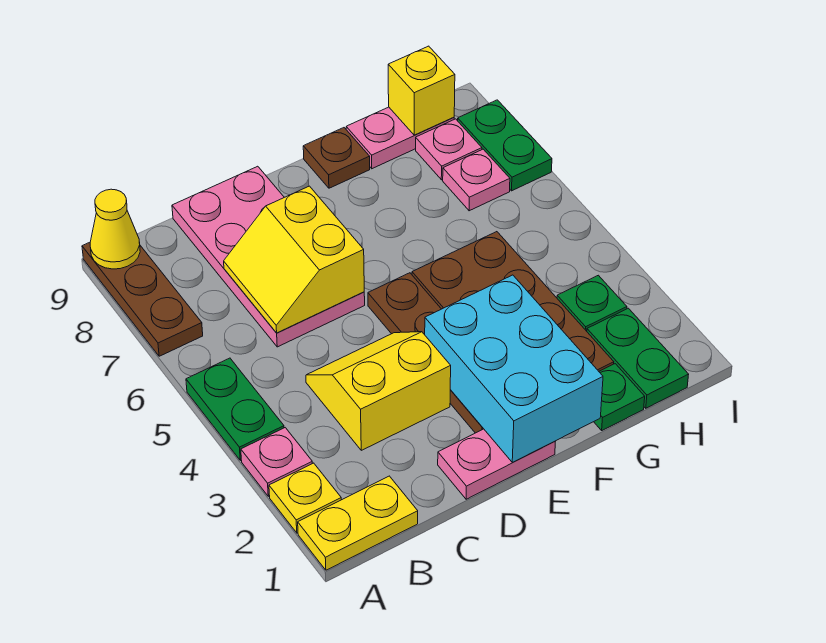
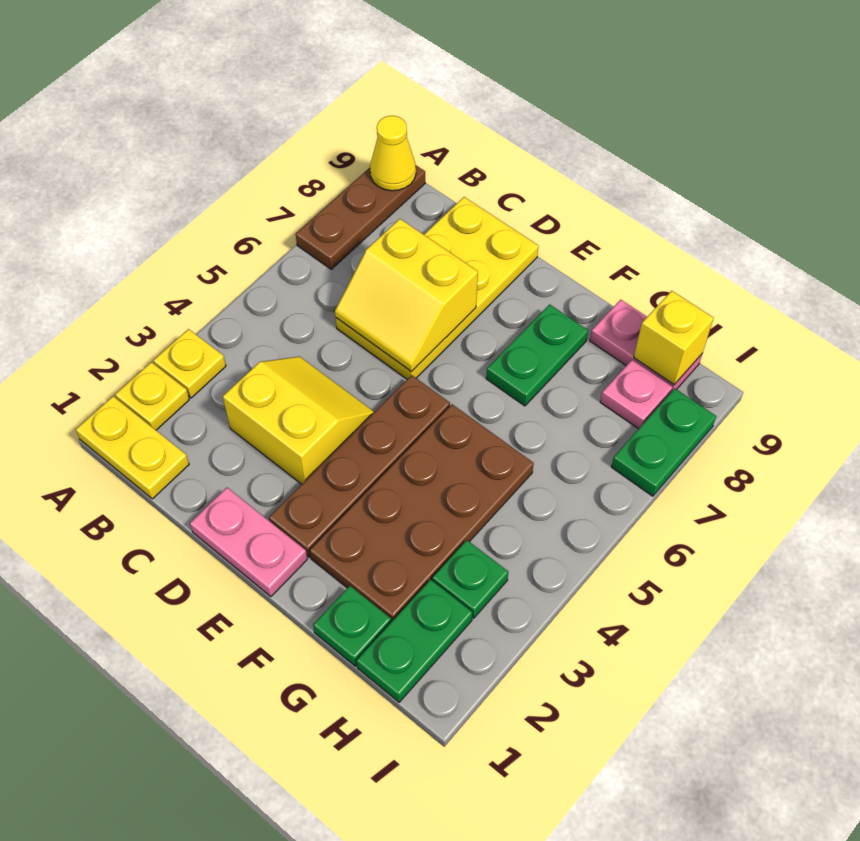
pink plate A3 level 1 -> yellow plate A3 level 1
green plate A4:A5 level 1 -> green plate F7:F8 level 1
pink plate C6:D9 level 1 -> yellow plate C6:D9 level 1
yellow slope C6:D7 level 2 top D -> yellow slope C6:D7 level 2 top 7
cyan brick E1:F3 level 2 -> none
brown plate F9 level 1 -> none
pink plate H7 level 1 -> none

